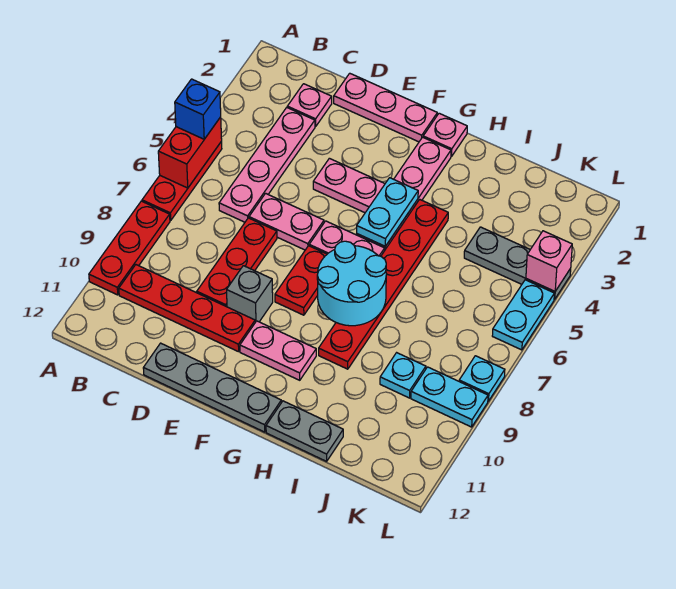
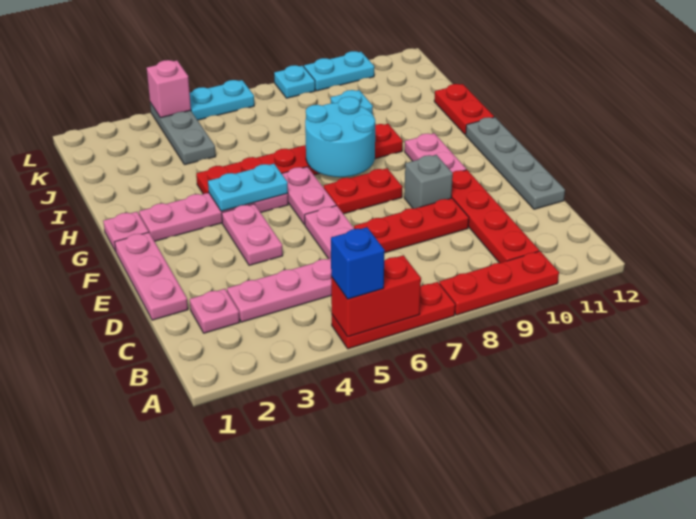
grey plate H12:I12 level 1 -> red plate H12:I12 level 1
cyan plate K9:L9 level 1 -> cyan plate L9:L10 level 1

